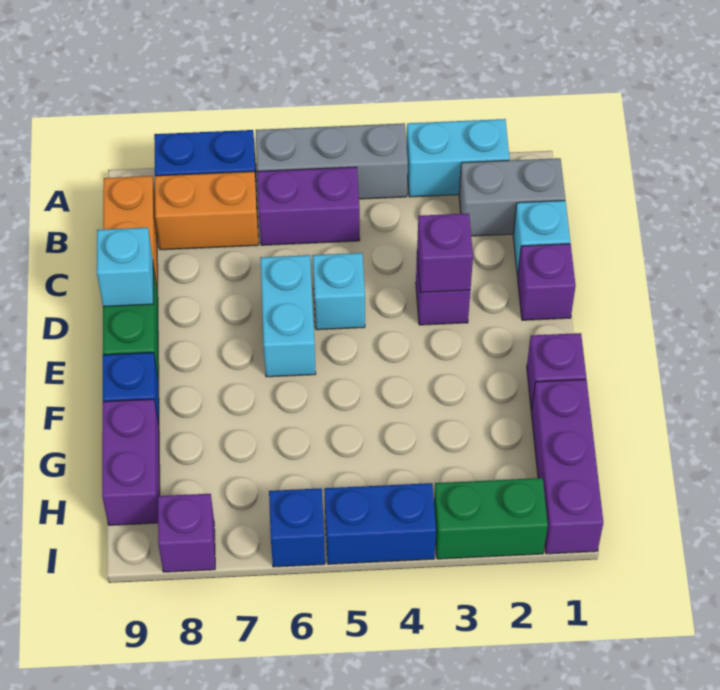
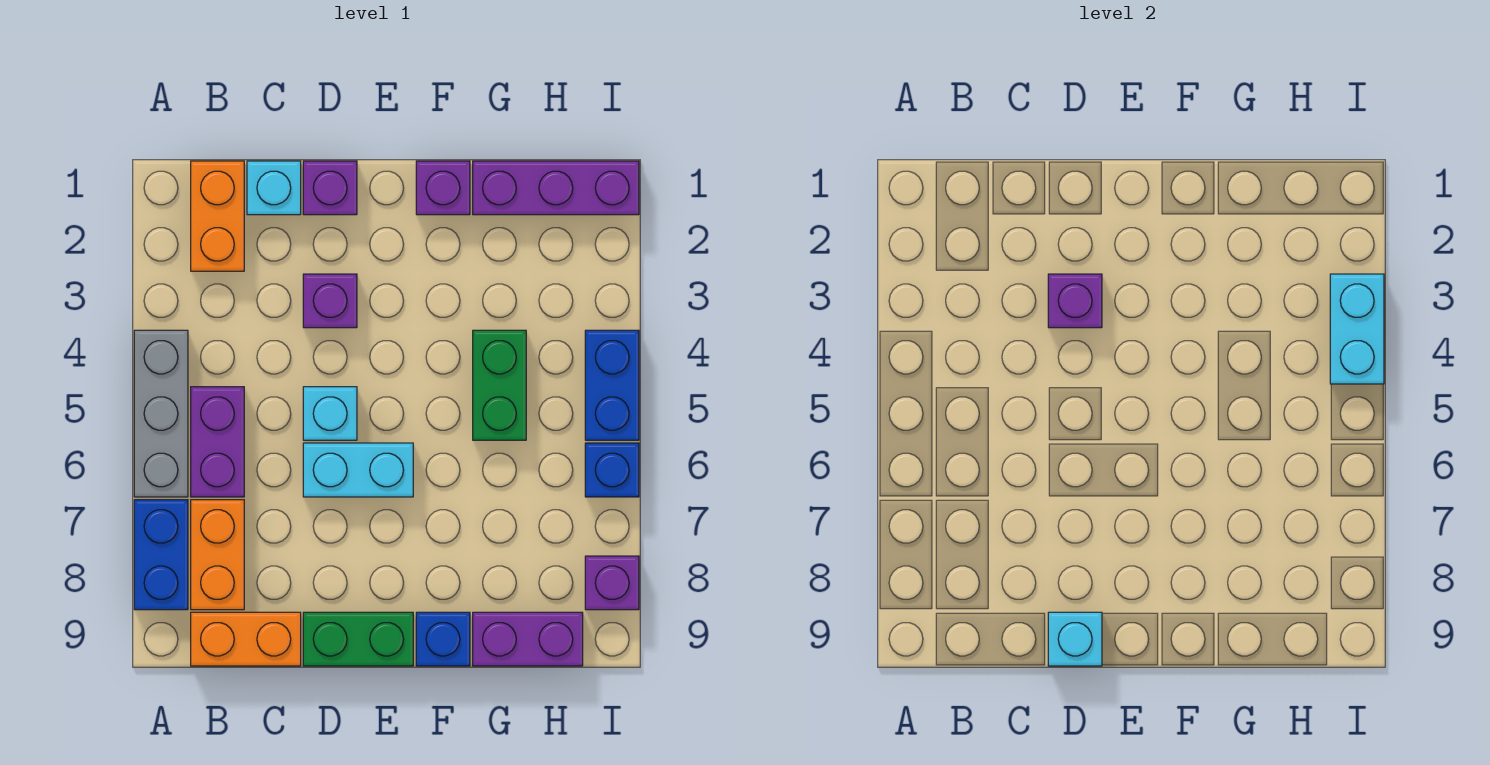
cyan brick A2:A3 level 1 -> cyan brick I3:I4 level 2
grey brick B1:B2 level 1 -> orange brick B1:B2 level 1
green brick I2:I3 level 1 -> green brick G4:G5 level 1

